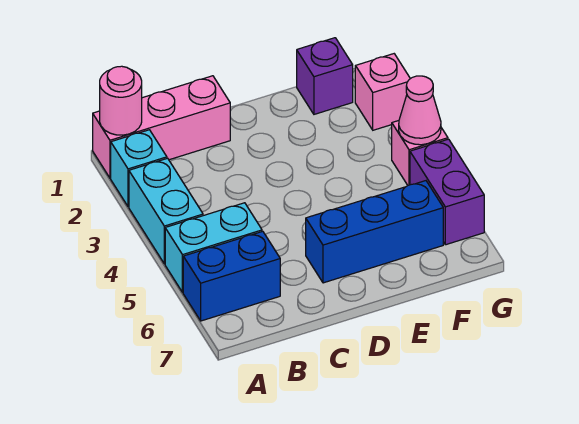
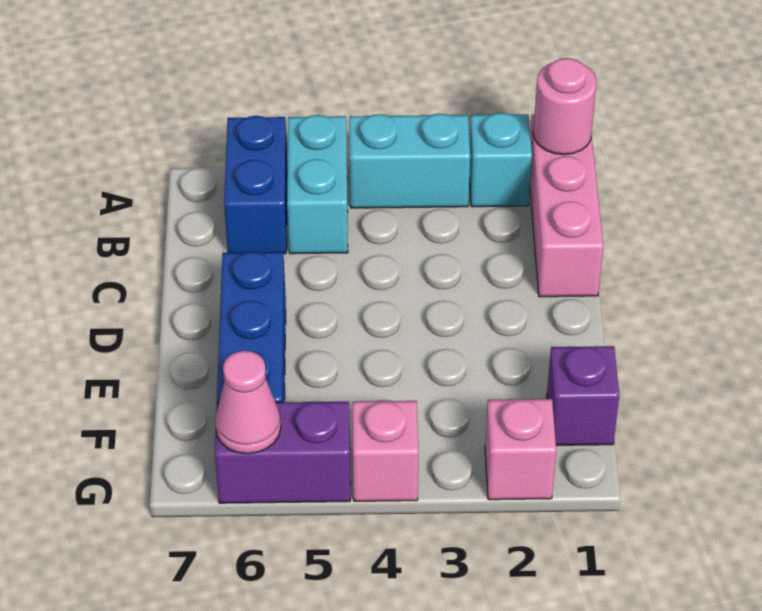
pink cone G4 level 2 -> pink cone G6 level 2

